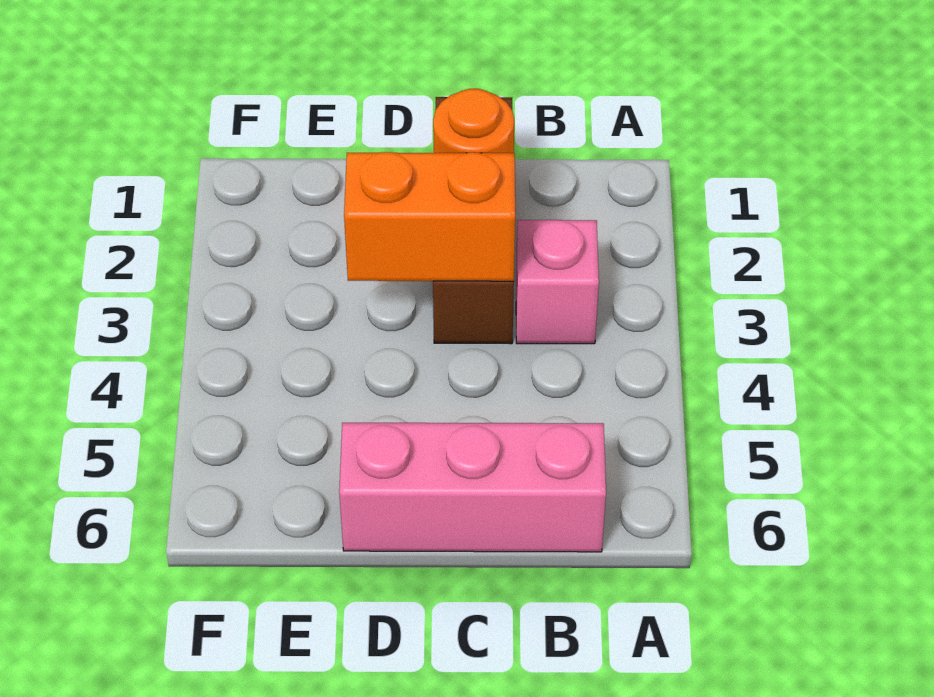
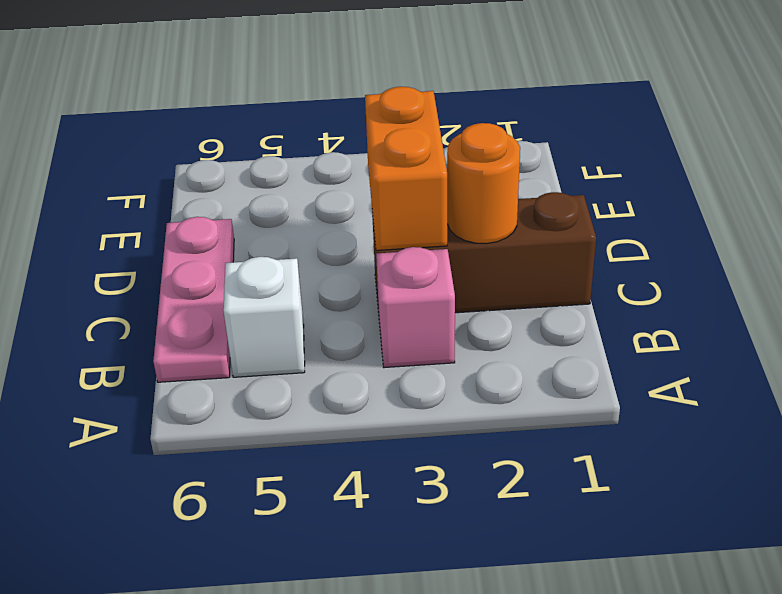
none -> white brick B5 level 1
pink brick B6:D6 level 1 -> pink plate B6:D6 level 1

